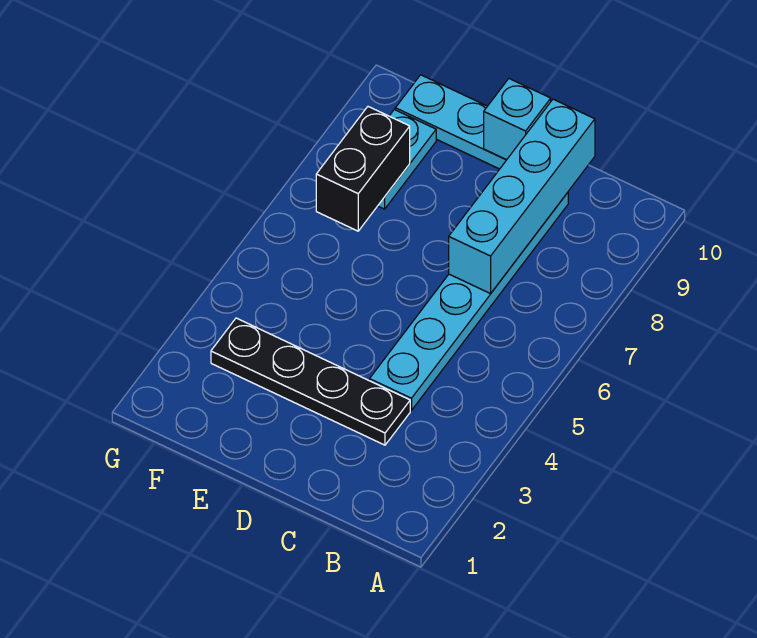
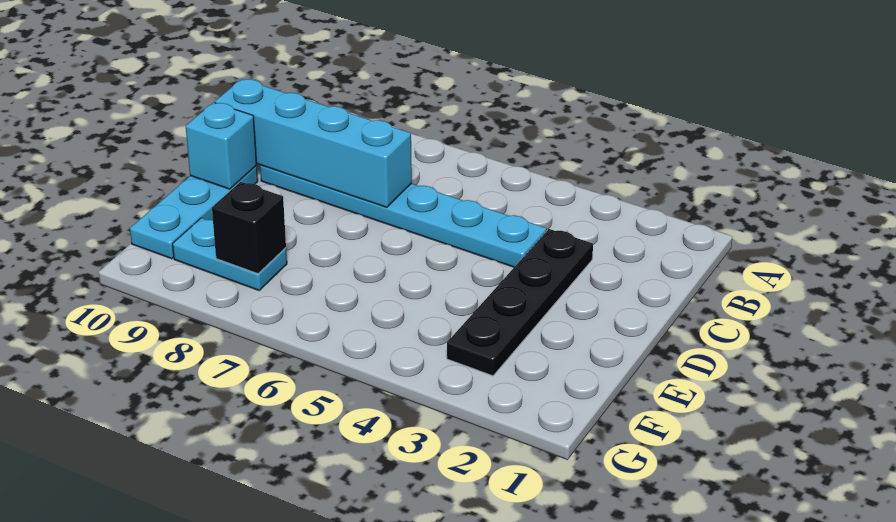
black brick F7:F8 level 2 -> black brick F8 level 2

